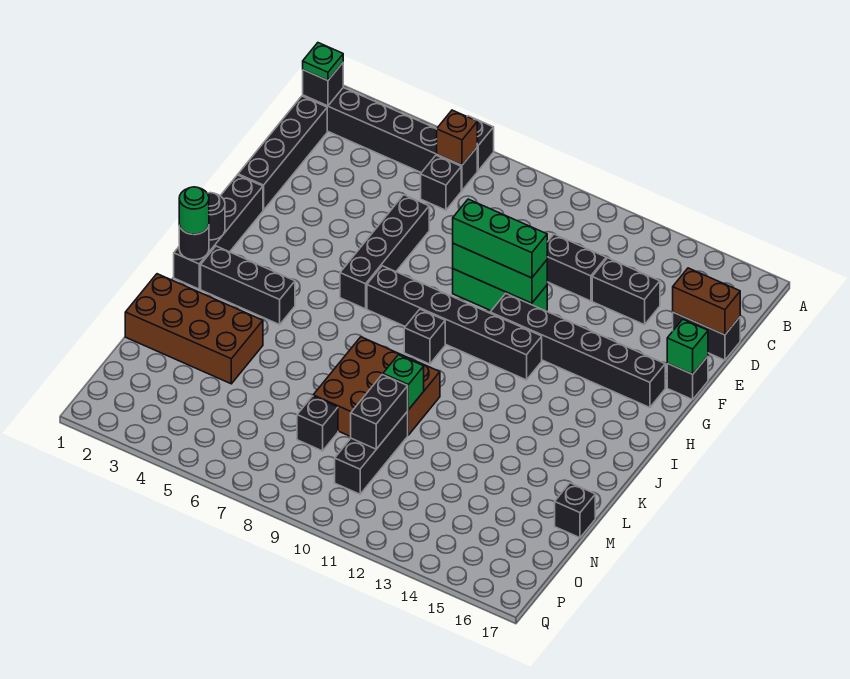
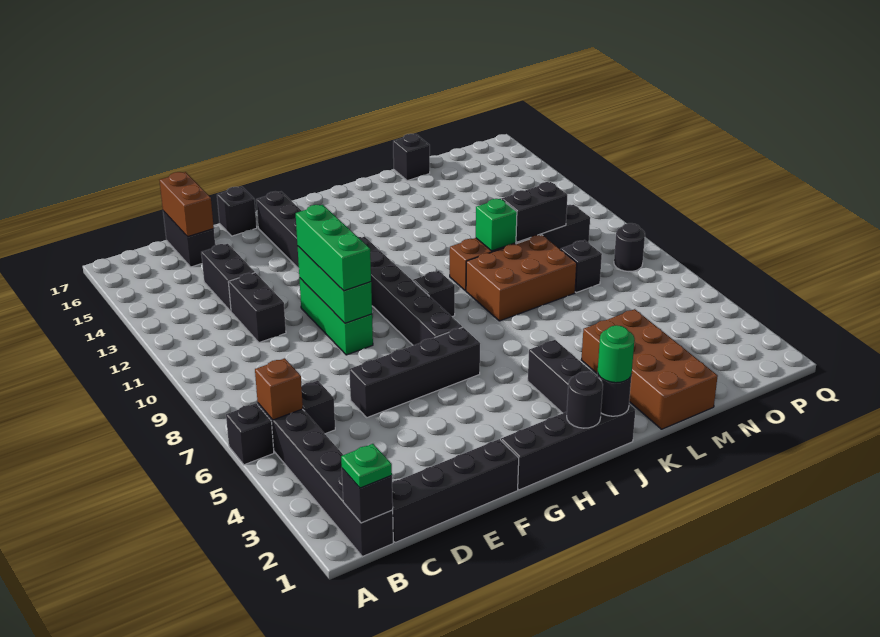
green brick F17 level 2 -> none
none -> black round brick P8 level 1

